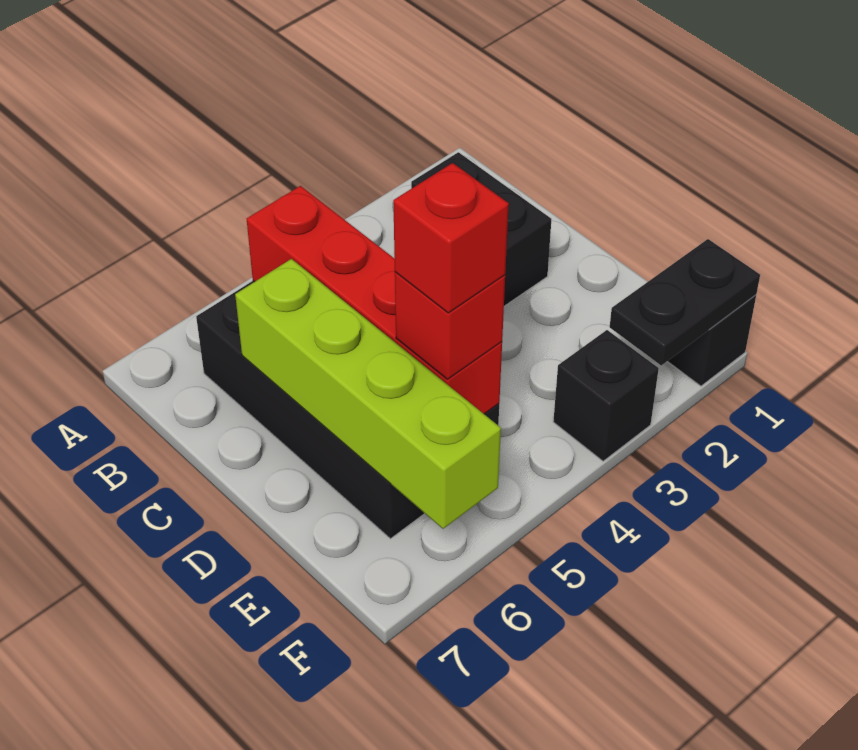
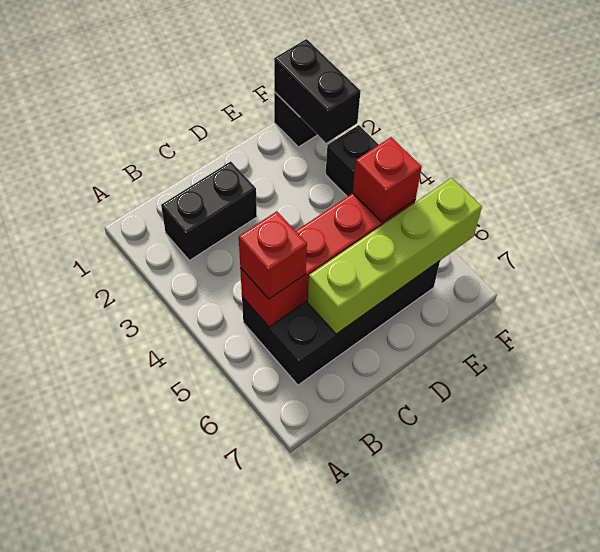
red brick E5 level 4 -> red brick B5 level 3
black plate F1:F2 level 2 -> black brick F1:F2 level 2

